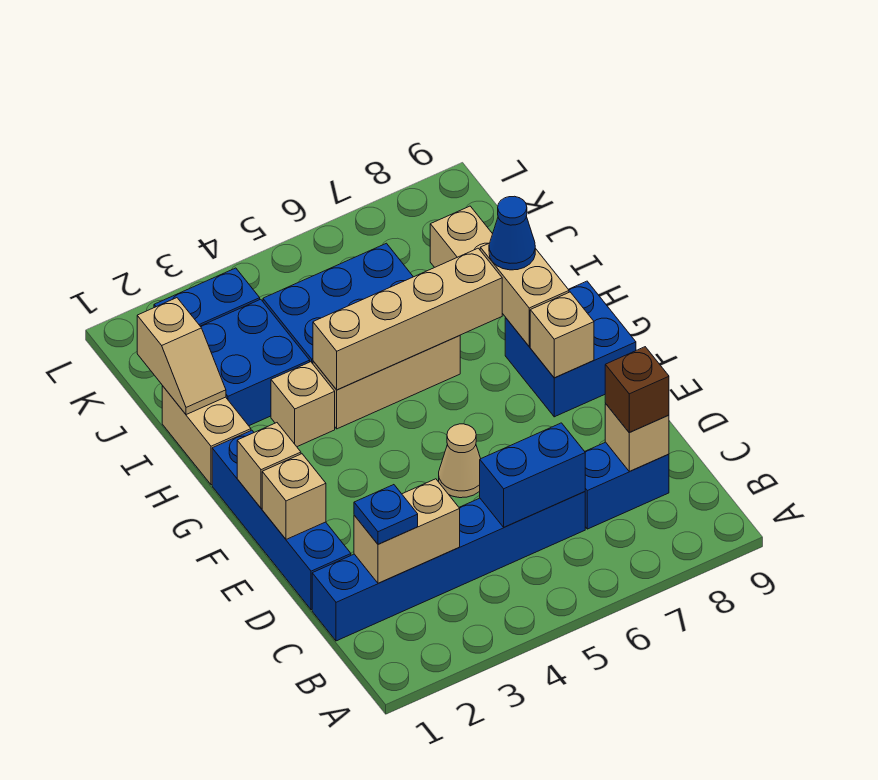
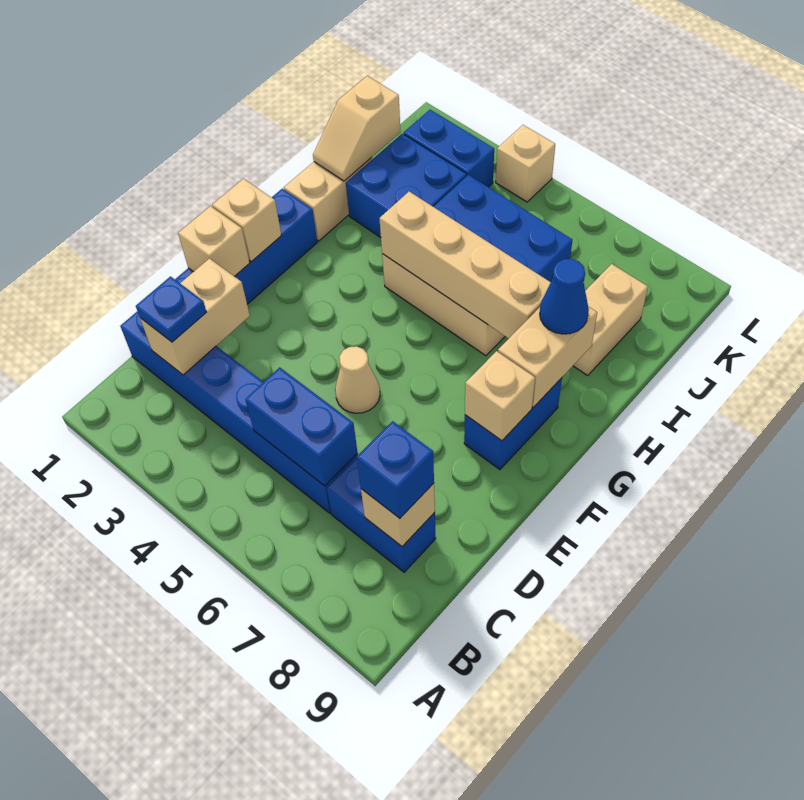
tan brick C2:C3 level 2 -> tan brick C2:D2 level 2
brown brick C8 level 3 -> blue brick C8 level 3
blue brick F8:G9 level 1 -> blue brick F8:G8 level 1
tan brick H3 level 1 -> tan brick L4 level 1

